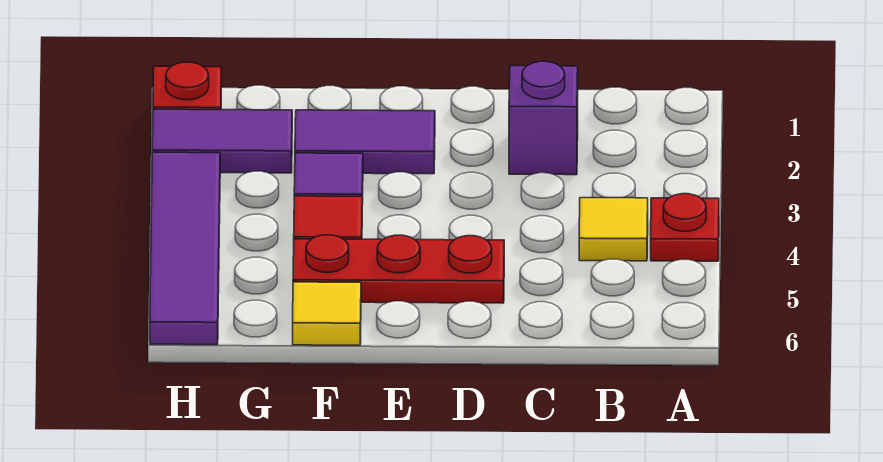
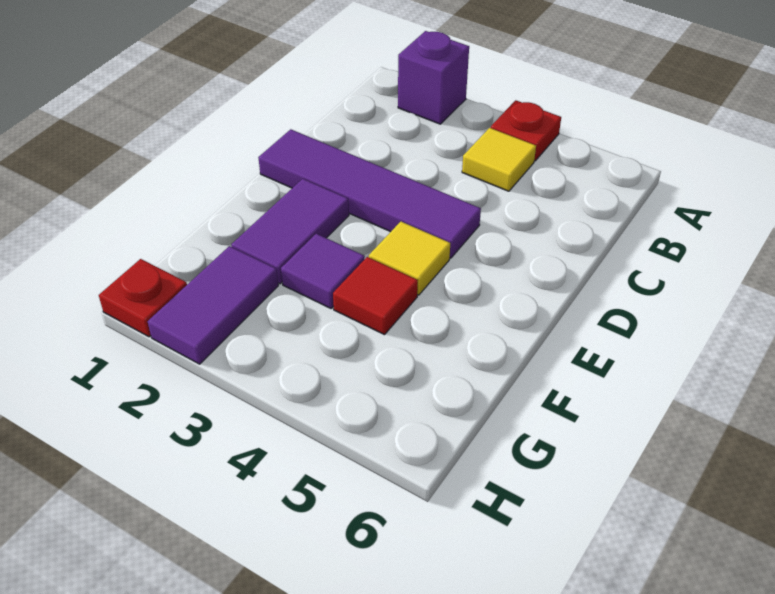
purple brick C2 level 1 -> purple brick A2 level 1
red plate D5:F5 level 1 -> none
yellow tile F6 level 1 -> yellow tile E4 level 1
purple tile H3:H6 level 1 -> purple tile D1:D4 level 1

